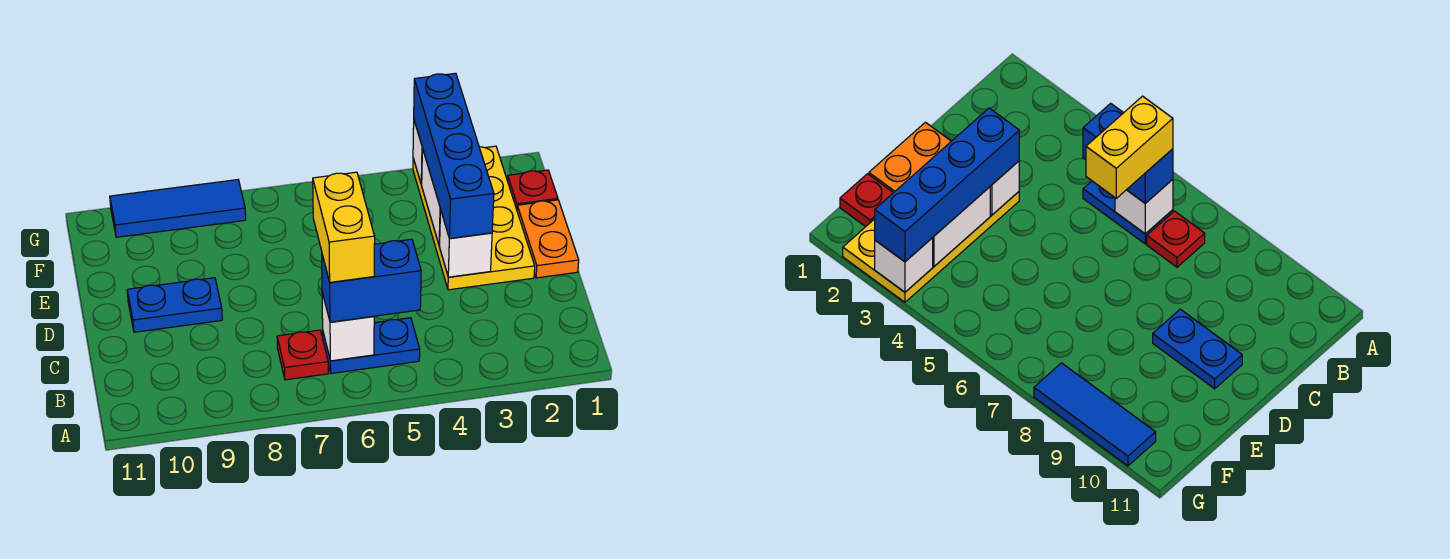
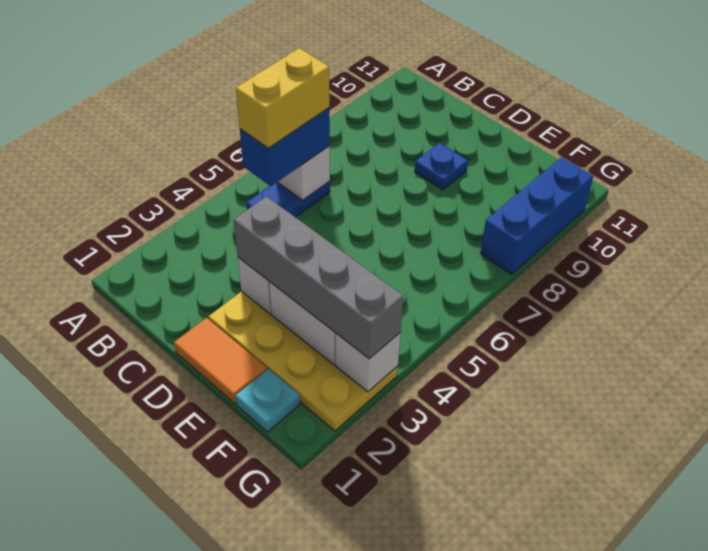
yellow brick B6:C6 level 4 -> yellow brick B5:B6 level 4
red plate B7 level 1 -> none
orange plate D1:E1 level 1 -> orange tile D1:E1 level 1
blue brick D3:G3 level 3 -> grey brick D3:G3 level 3
blue plate D9:D10 level 1 -> blue plate D9 level 1
red plate F1 level 1 -> cyan plate F1 level 1
blue tile G8:G10 level 1 -> blue brick G8:G10 level 1

